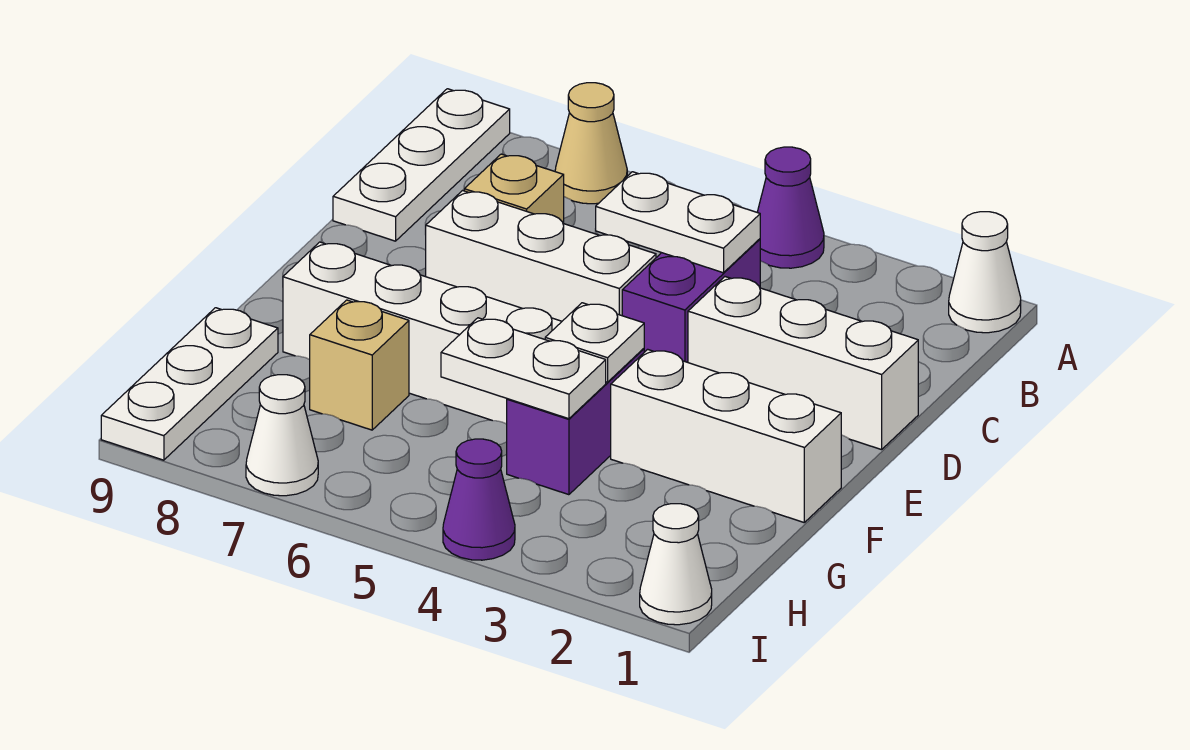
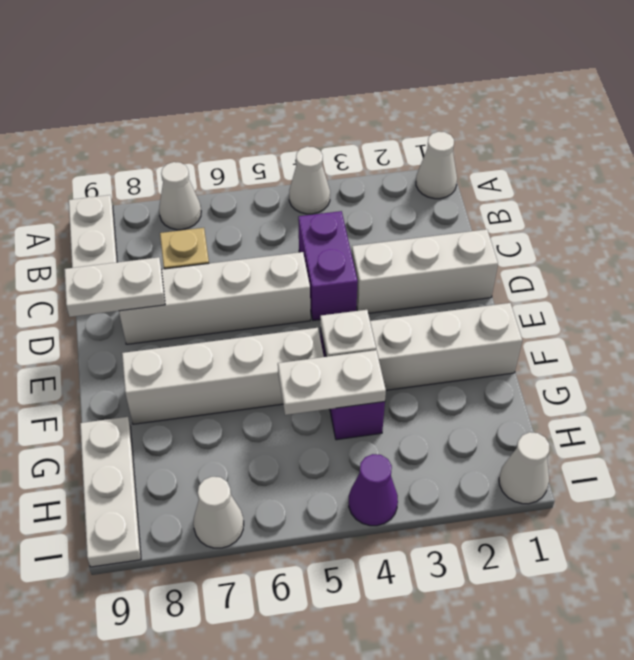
purple cone A4 level 1 -> white cone A4 level 1
tan cone A7 level 1 -> white cone A7 level 1
white plate C4:C5 level 2 -> white plate D8:D9 level 2
white brick D5:D7 level 1 -> white brick D5:D8 level 1
tan brick G7 level 1 -> none

